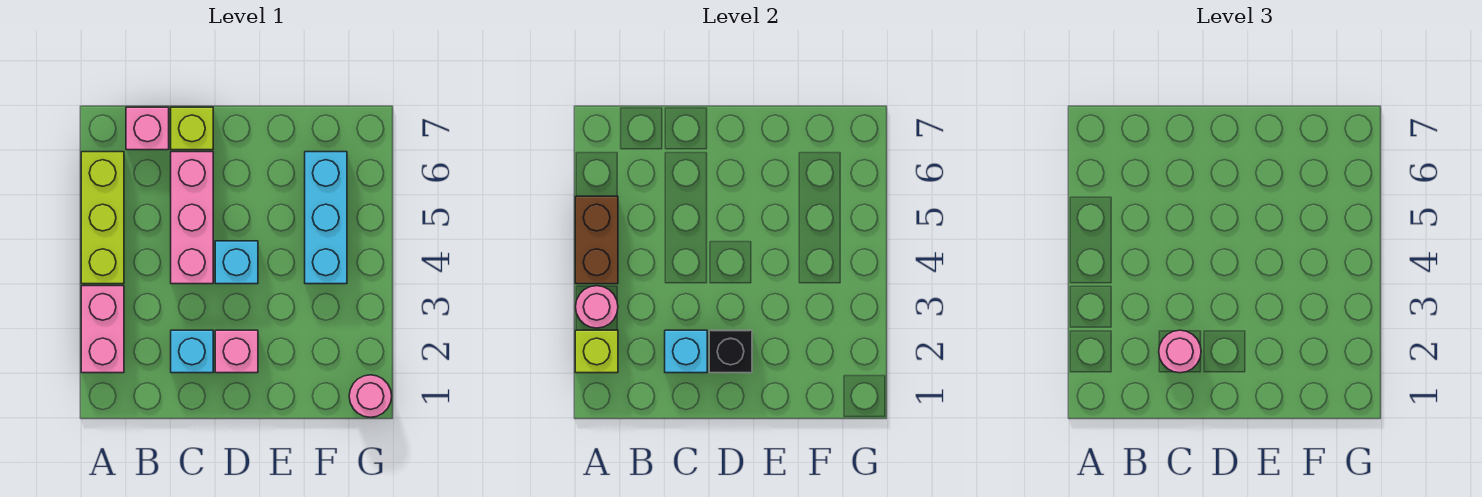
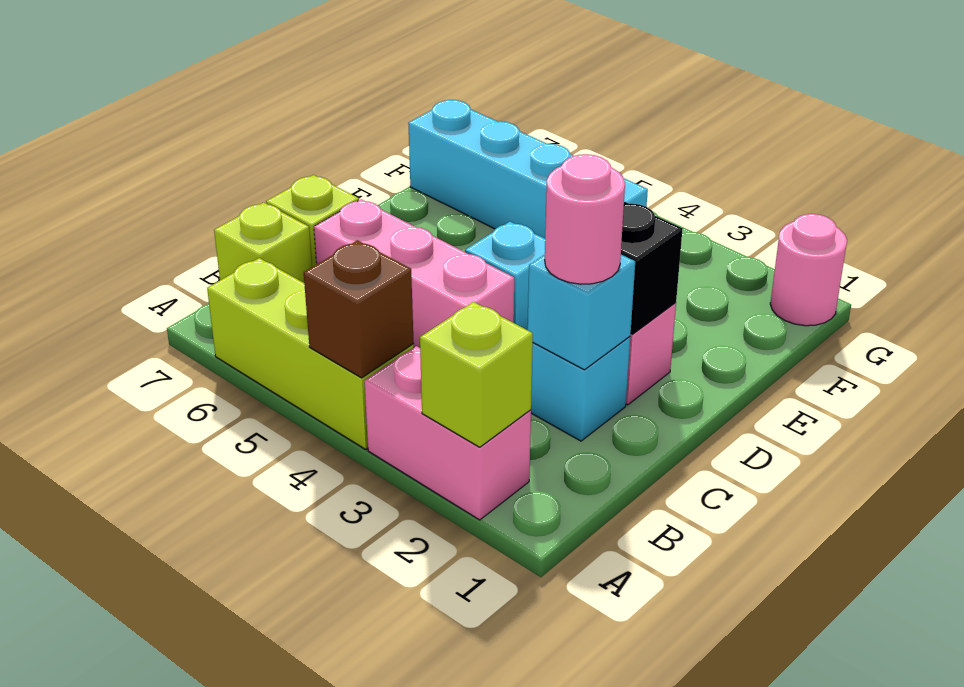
pink round brick A3 level 2 -> none
brown brick A4:A5 level 2 -> brown brick A4 level 2
pink brick B7 level 1 -> lime brick B7 level 1
cyan brick F4:F6 level 1 -> cyan brick F4:F7 level 1

